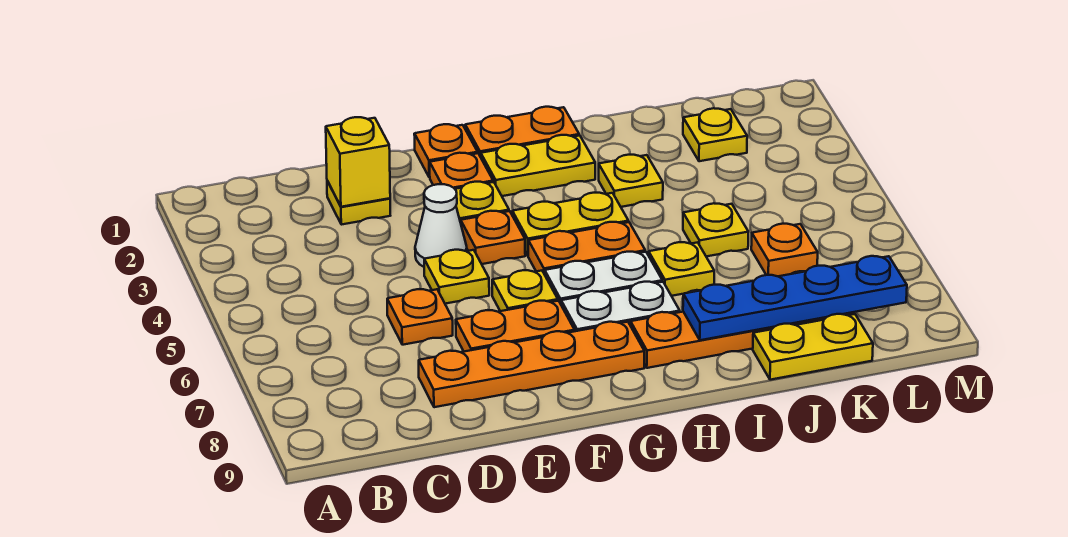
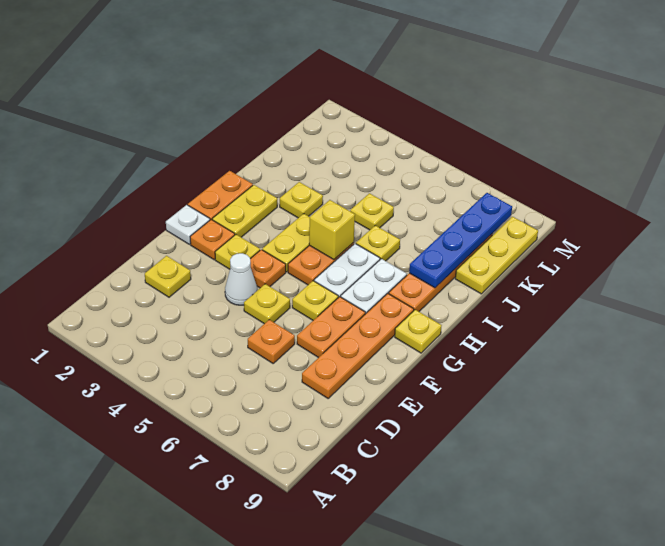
yellow brick D2 level 2 -> yellow brick H5 level 2
orange plate F1 level 1 -> white plate F1 level 1
yellow plate J9:K9 level 1 -> yellow plate J9:L9 level 1
yellow plate K2 level 1 -> yellow plate G9 level 1
orange plate K6 level 1 -> none

